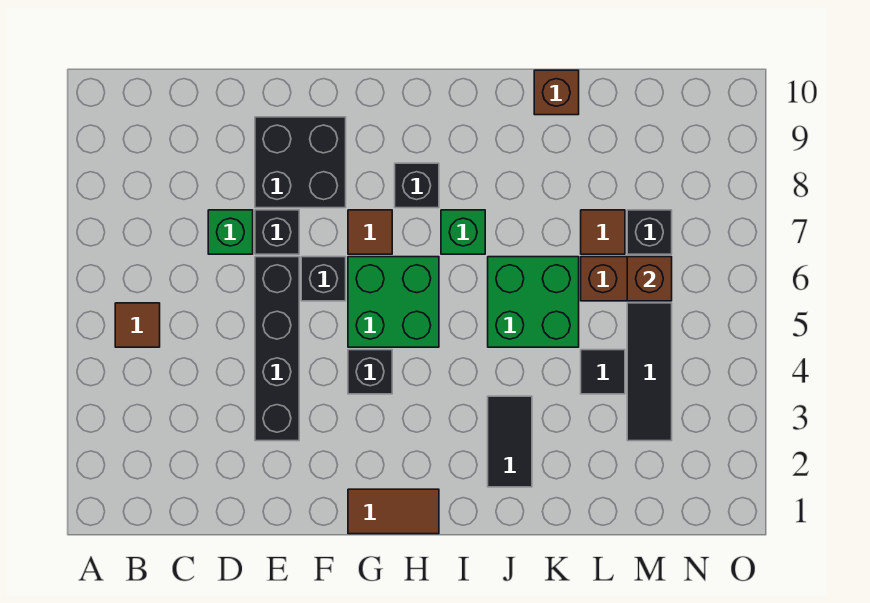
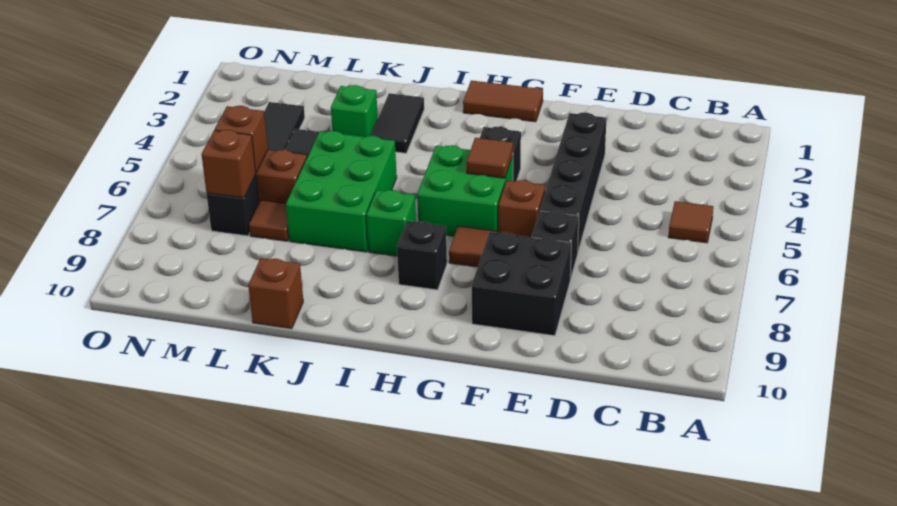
green brick D7 level 1 -> green brick K3 level 1
black brick F6 level 1 -> brown brick F6 level 1
none -> brown tile G5 level 2
green brick J5:K6 level 1 -> green brick J5:K7 level 1
none -> brown brick M7 level 2

